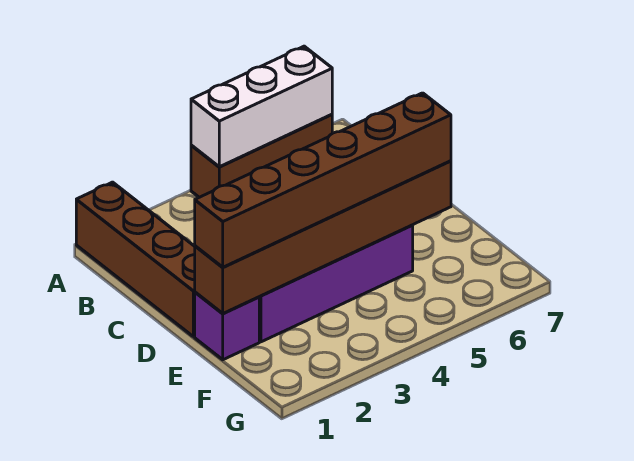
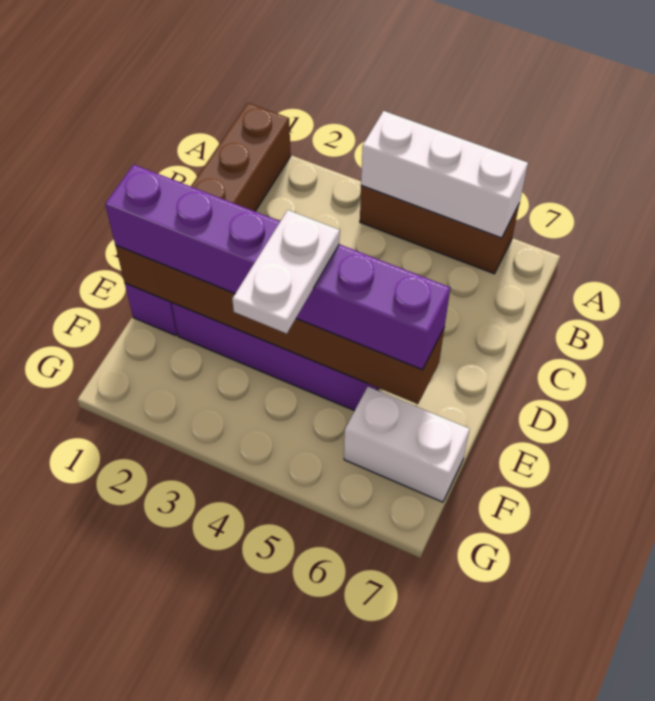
brown brick E1:E6 level 3 -> purple brick E1:E6 level 3
none -> white plate E4:F4 level 4
none -> white brick F6:F7 level 1

